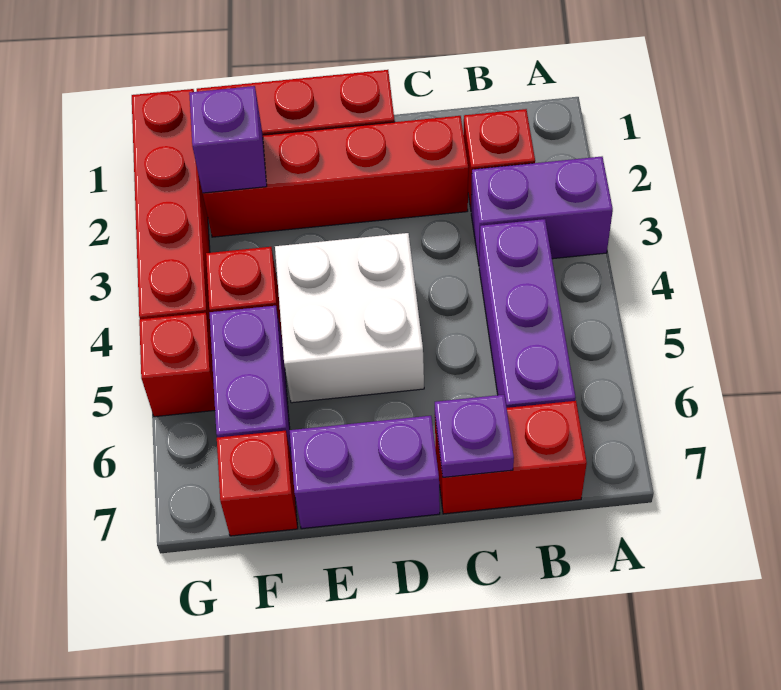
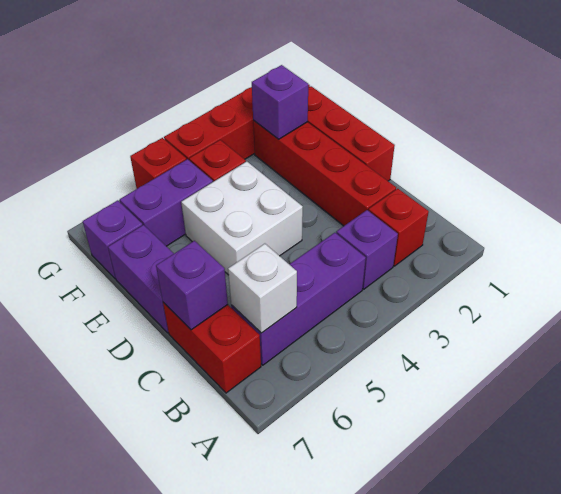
purple brick A3:B3 level 1 -> purple brick B3 level 1
none -> white brick B6 level 2
purple plate C7 level 2 -> purple brick C7 level 2
red brick F7 level 1 -> purple brick F7 level 1

